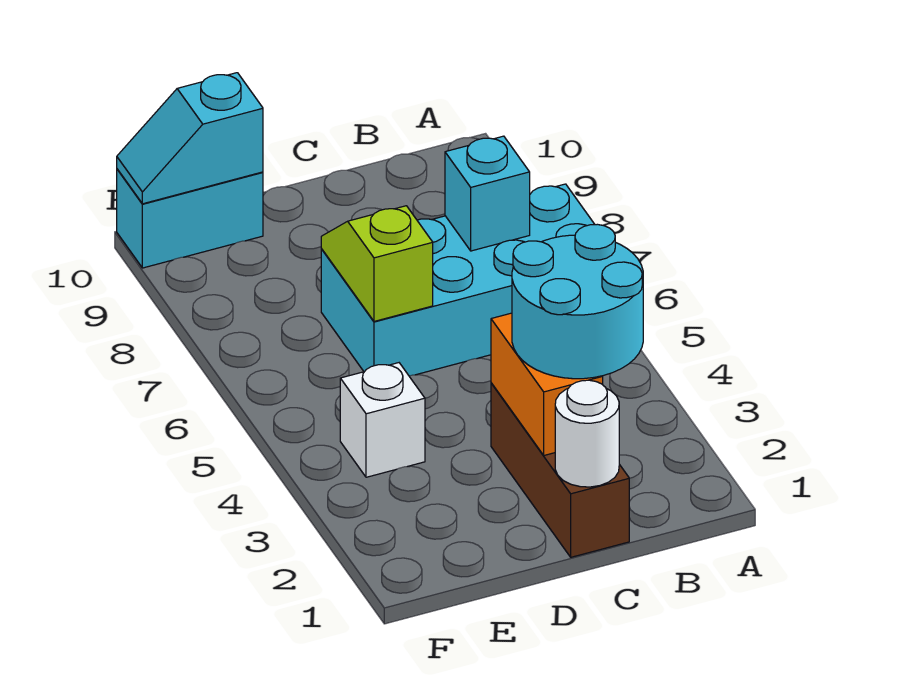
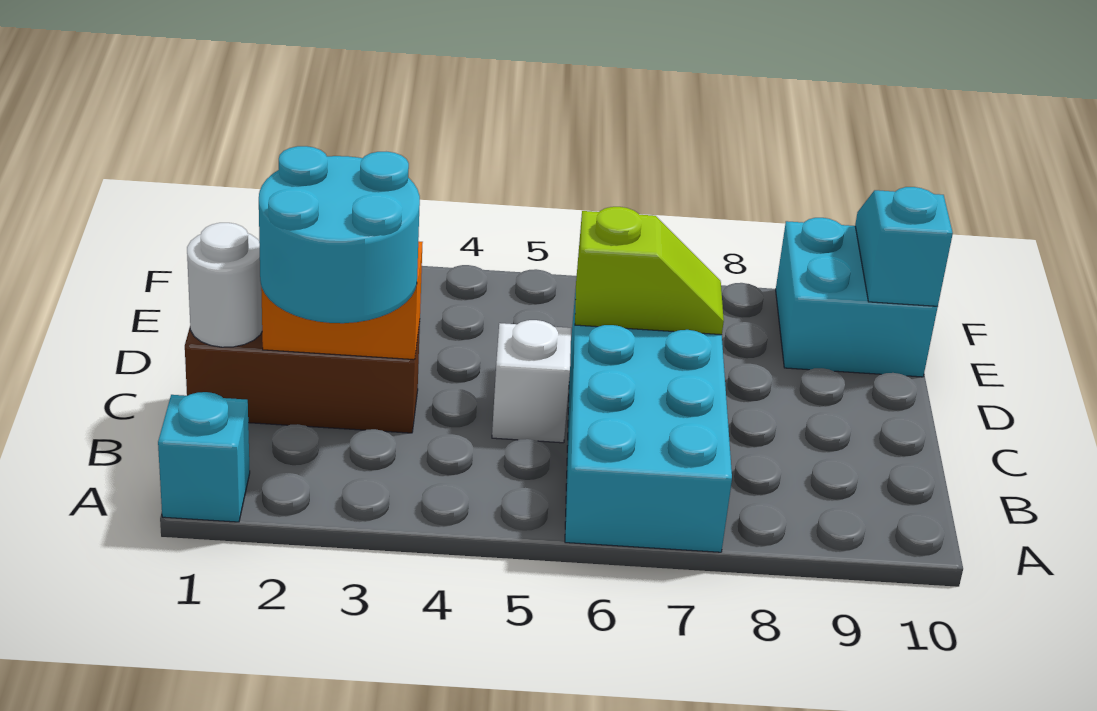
cyan brick B7 level 2 -> cyan brick A1 level 1
white brick E4 level 1 -> white brick C5 level 1
cyan brick E10:F10 level 1 -> cyan brick E9:F10 level 1

